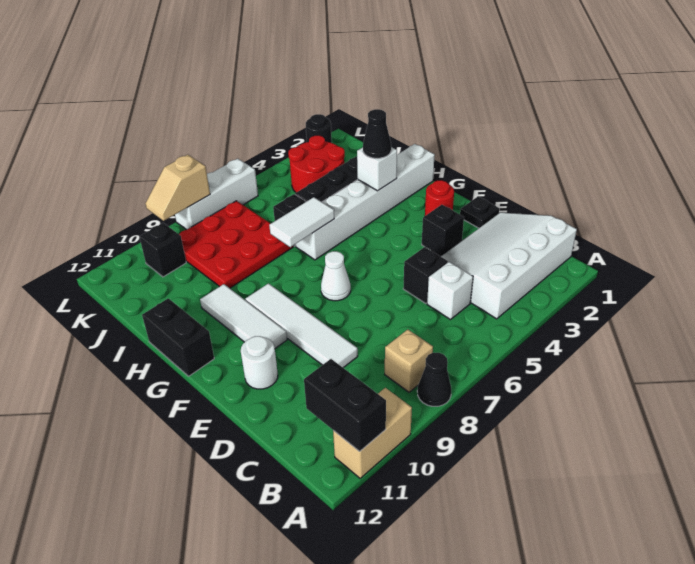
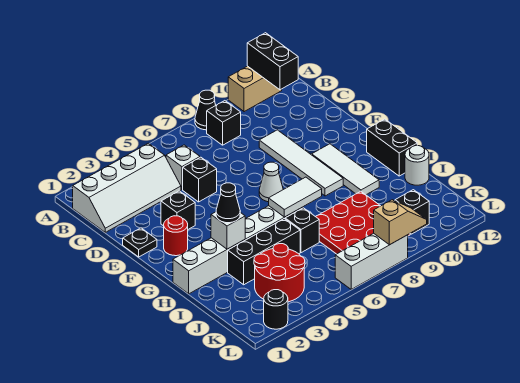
white slope B1:D4 level 1 top B -> white slope B1:C4 level 1 top B
tan brick B8 level 1 -> black brick B8 level 1
white round brick E11 level 1 -> white round brick I12 level 1

